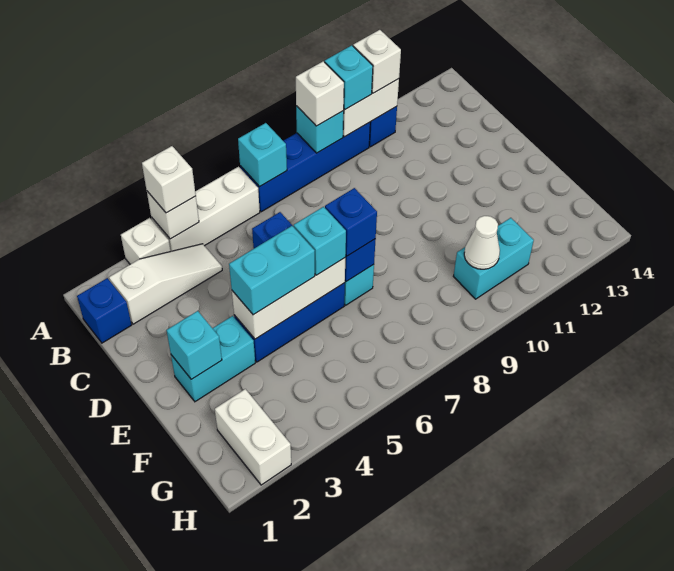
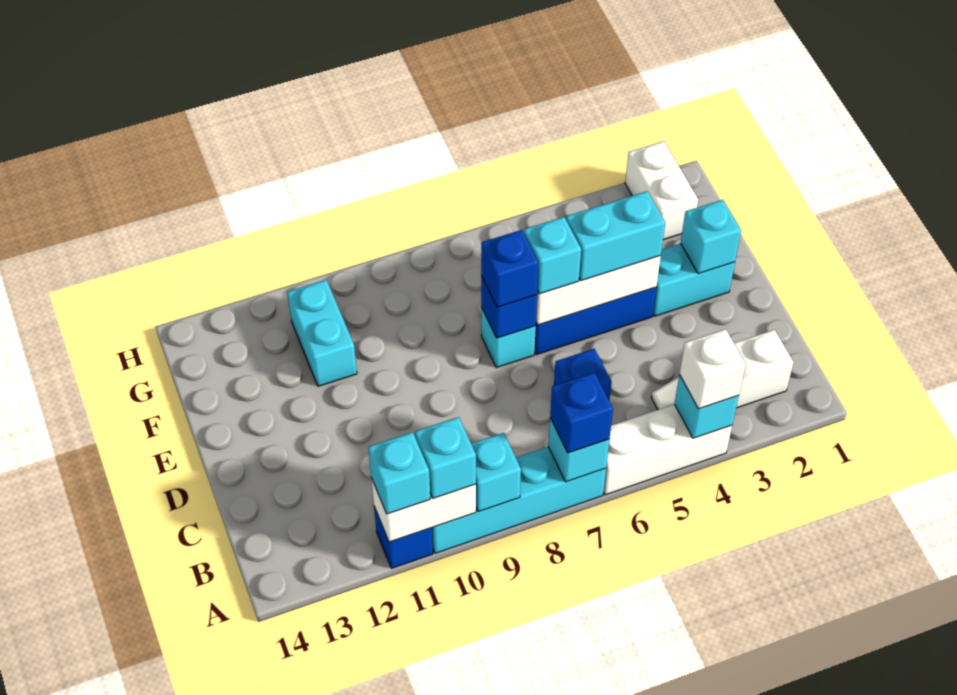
white brick A3 level 1 -> none
white brick A4 level 2 -> cyan brick A4 level 2
blue brick A7:A10 level 1 -> cyan brick A7:A10 level 1
white brick A9 level 3 -> none
white brick A11 level 3 -> cyan brick A11 level 3
blue brick B1 level 1 -> blue brick A7 level 3
cyan brick G10:G11 level 1 -> cyan brick F11:G11 level 1
white cone G10 level 2 -> none

